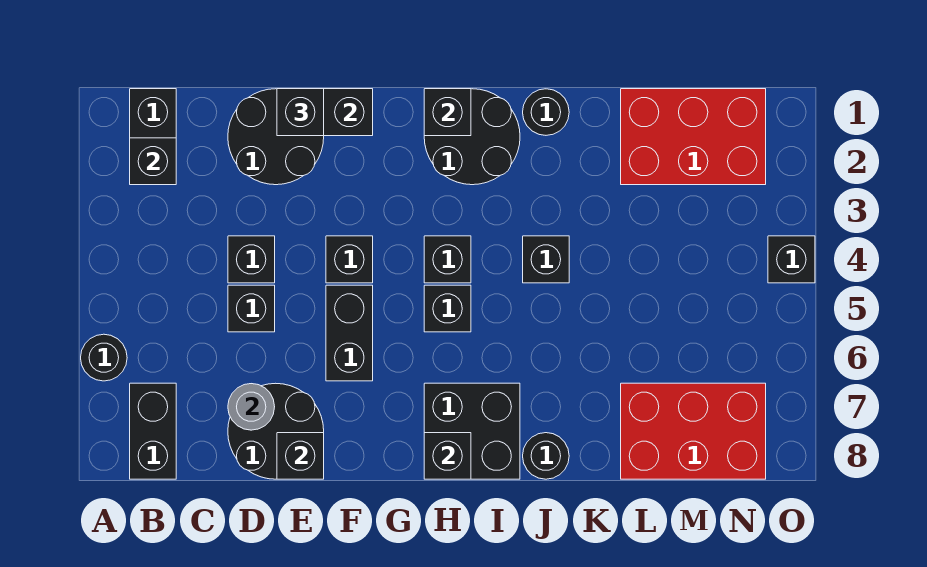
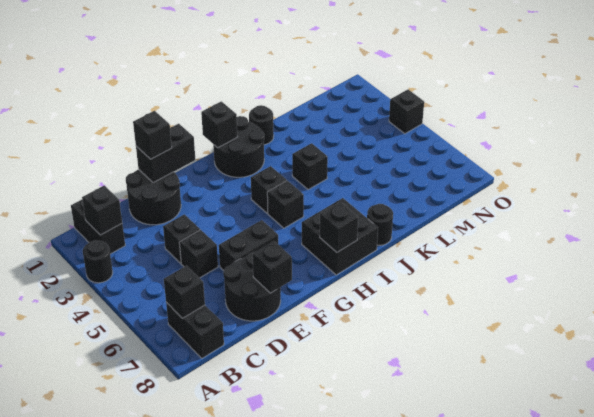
black round brick A6 level 1 -> black round brick A3 level 1
grey round brick D7 level 2 -> none
black brick F4 level 1 -> black brick B7 level 2
black brick F5:F6 level 1 -> black brick E6:F6 level 1
red brick L1:N2 level 1 -> none
red brick L7:N8 level 1 -> none

